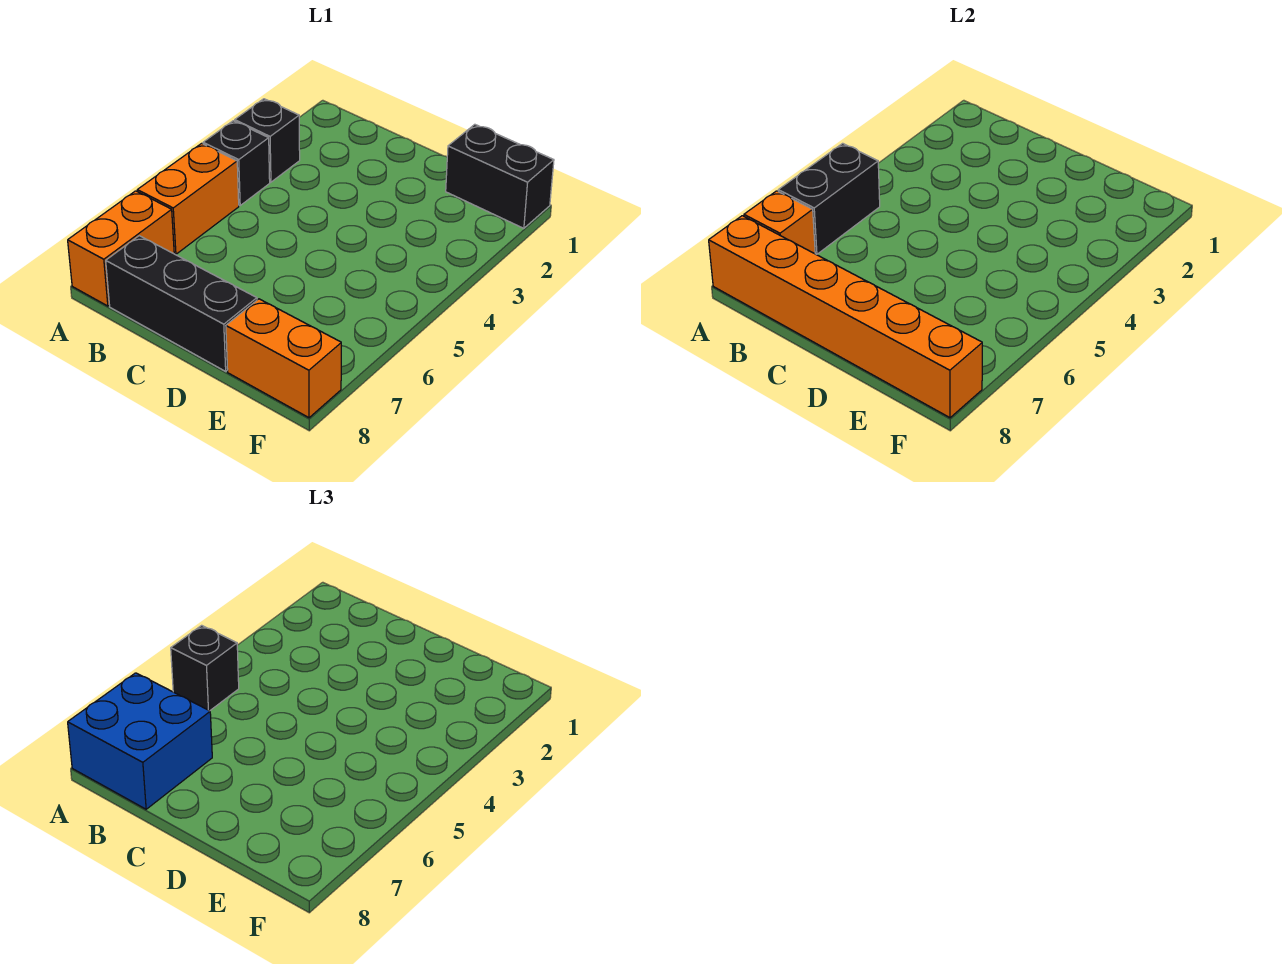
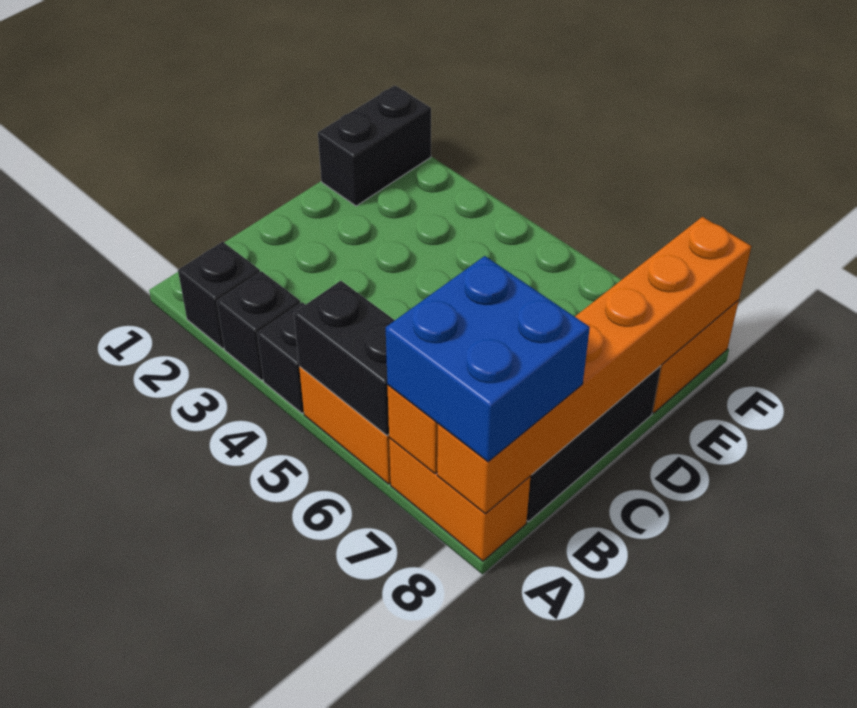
black brick A5 level 3 -> black brick A2 level 1

